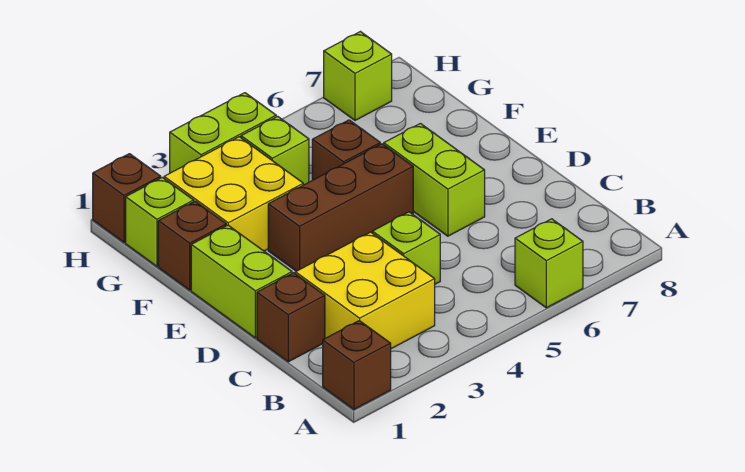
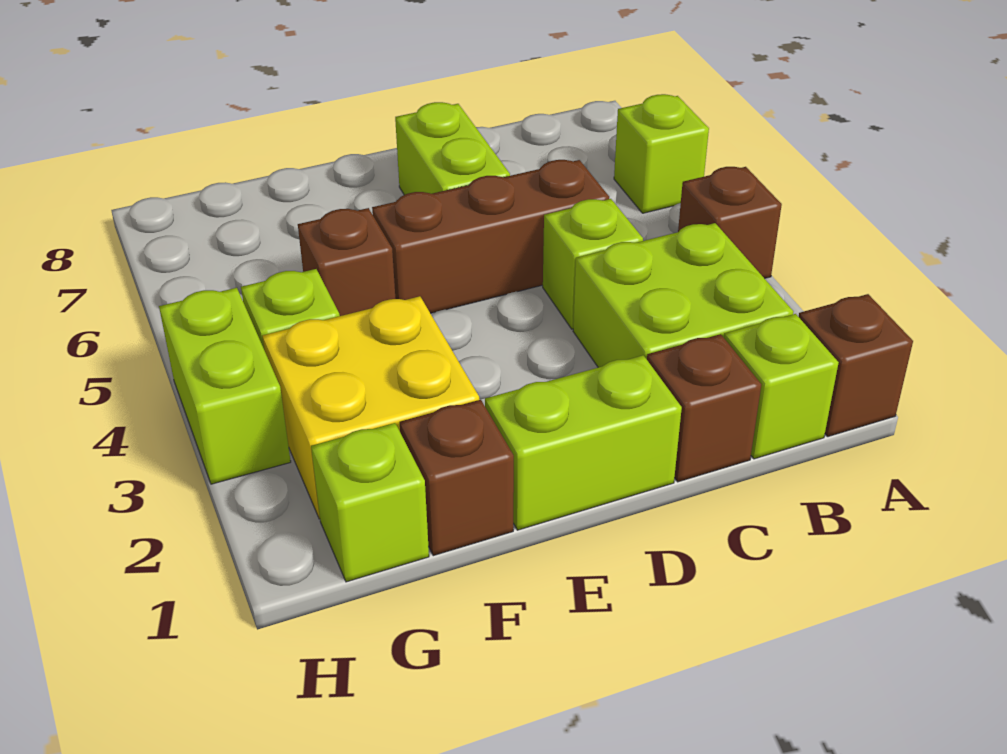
yellow brick B2:C3 level 1 -> lime brick B2:C3 level 1
lime brick D6:E6 level 1 -> lime brick D6:D7 level 1
brown brick E3:E5 level 1 -> brown brick C5:E5 level 1
brown brick H1 level 1 -> brown brick A4 level 1
lime brick H7 level 1 -> lime brick B1 level 1

